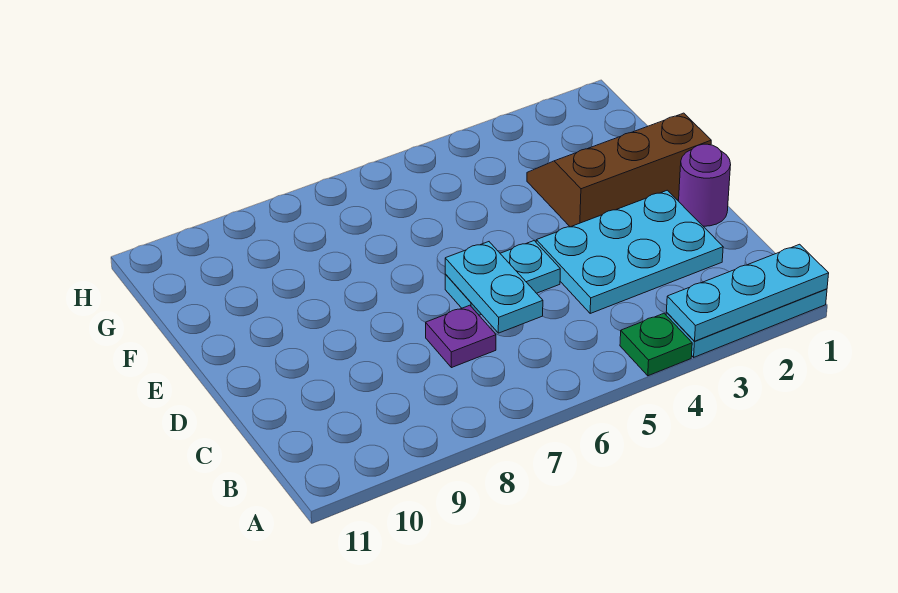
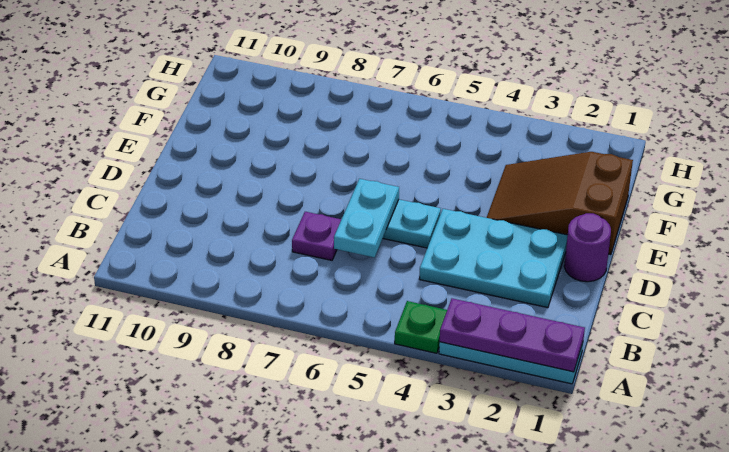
cyan plate A1:A3 level 2 -> purple plate A1:A3 level 2
brown slope E1:F3 level 1 top E -> brown slope E1:F3 level 1 top 1

